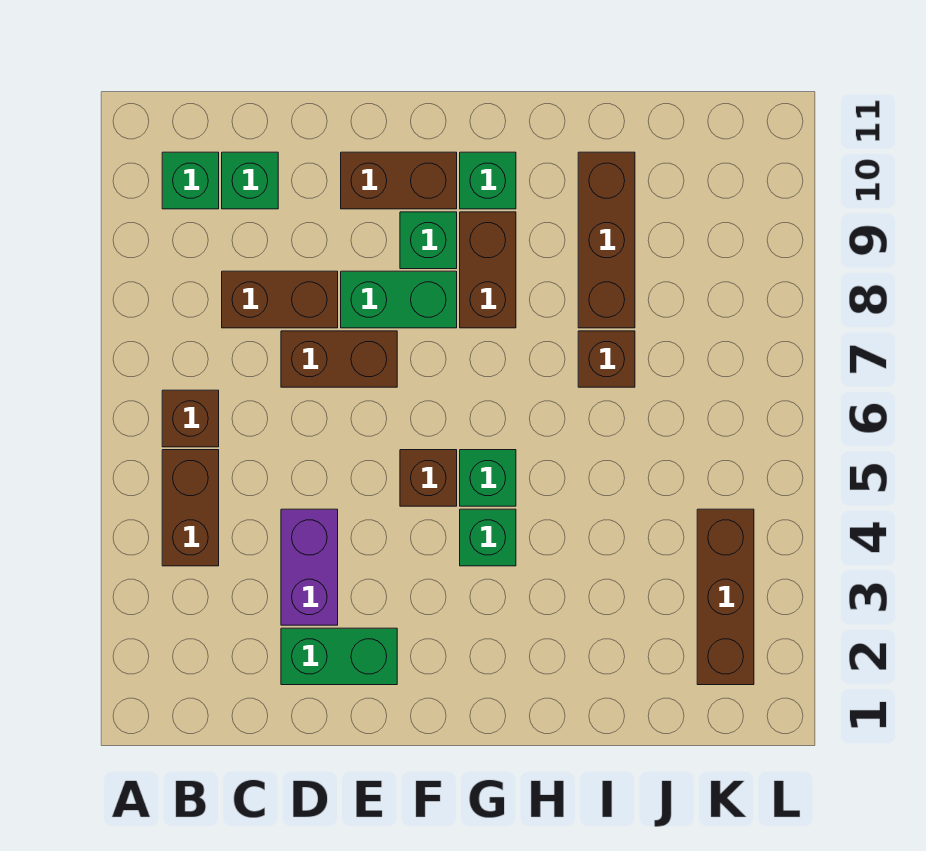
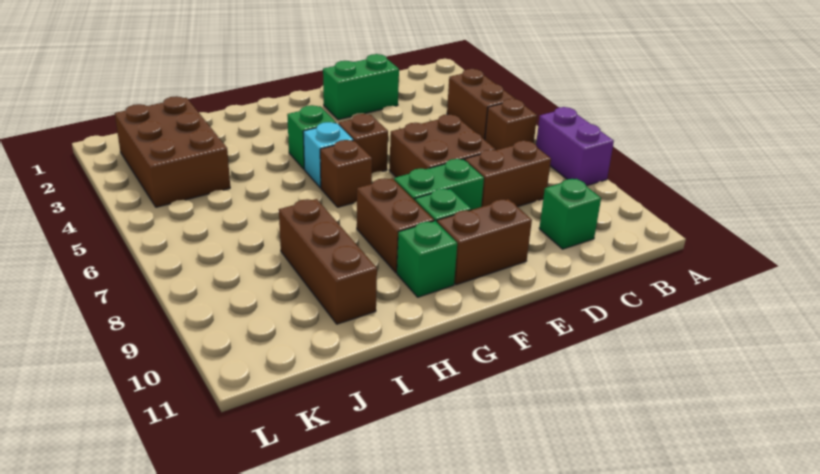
green brick B10 level 1 -> none
purple brick D3:D4 level 1 -> purple brick A7:A8 level 1
brown brick D7:E7 level 1 -> brown brick D6:E7 level 1
green brick G5 level 1 -> cyan brick G5 level 1
brown brick I7 level 1 -> brown brick G6 level 1
brown brick K2:K4 level 1 -> brown brick J2:K4 level 1

